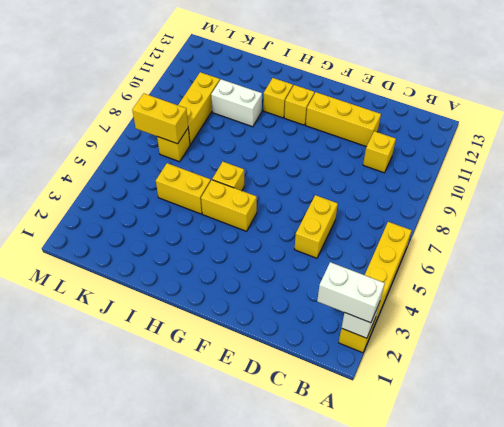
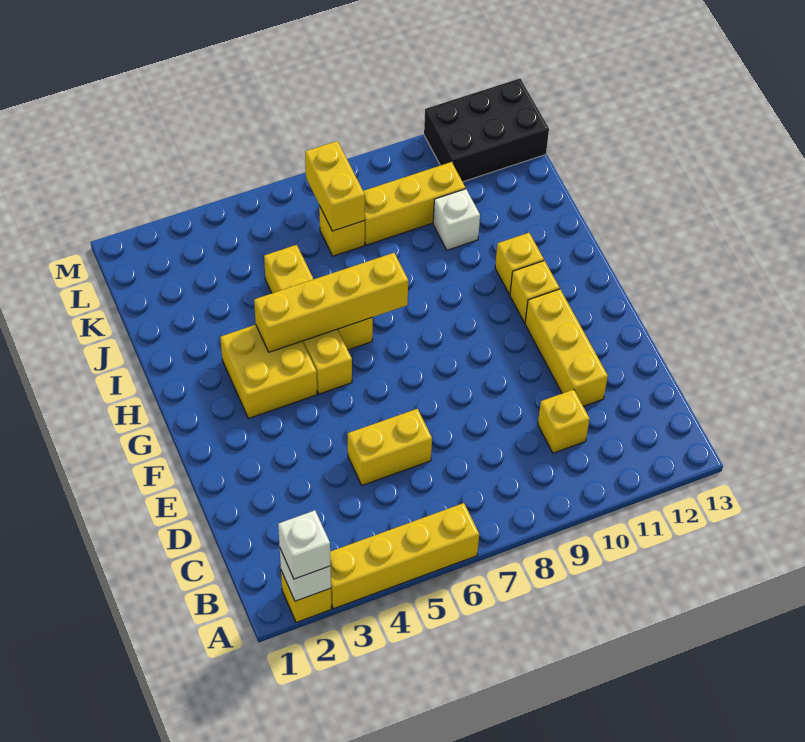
white brick A2:B2 level 3 -> white brick A2 level 3
none -> yellow brick G3:H4 level 1
none -> yellow brick H4:H7 level 2
white brick I10:J10 level 1 -> white brick J10 level 1
none -> black brick L11:M13 level 1

